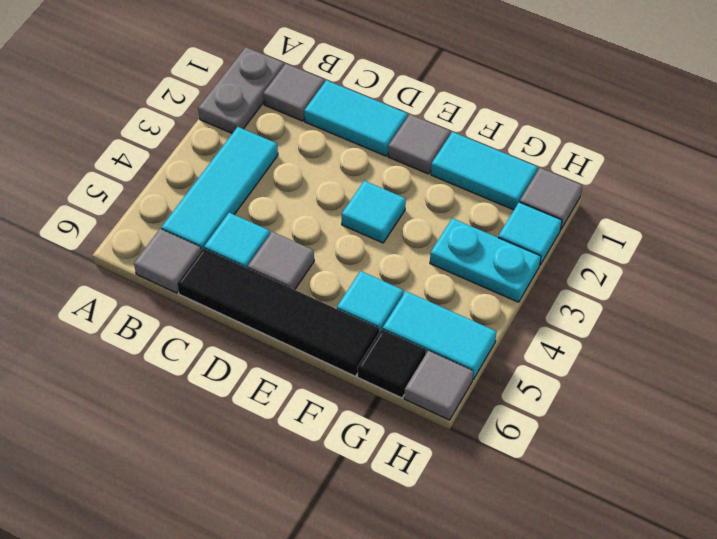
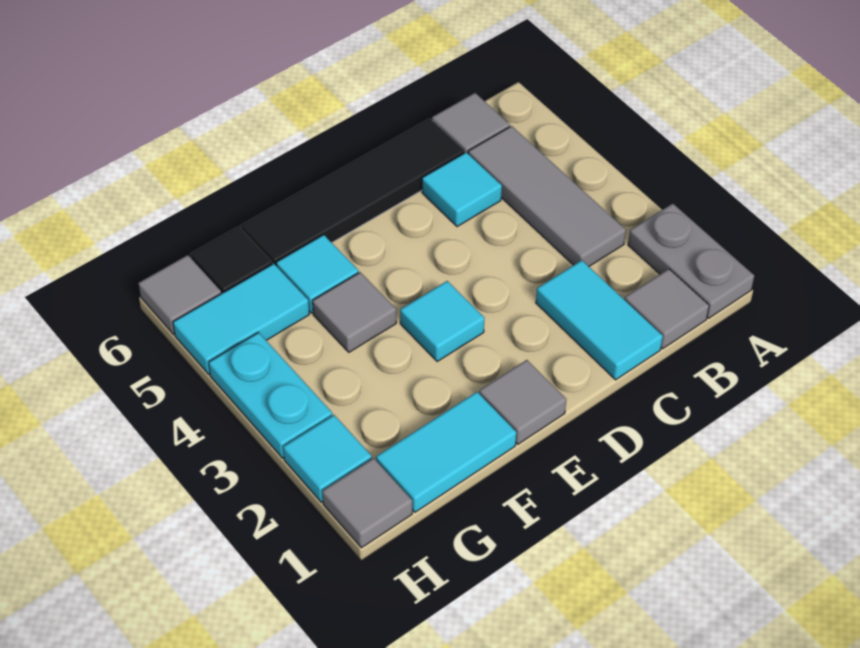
cyan tile B3:B5 level 1 -> grey tile B3:B5 level 1
cyan tile C1:D1 level 1 -> cyan tile C1:C2 level 1
grey tile D5 level 1 -> grey tile F4 level 1
cyan plate G3:H3 level 1 -> cyan plate H3:H4 level 1

